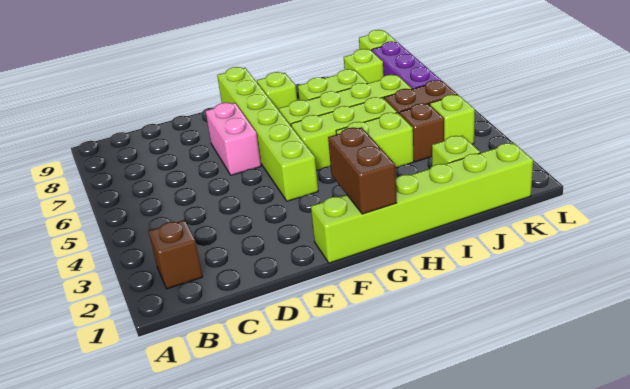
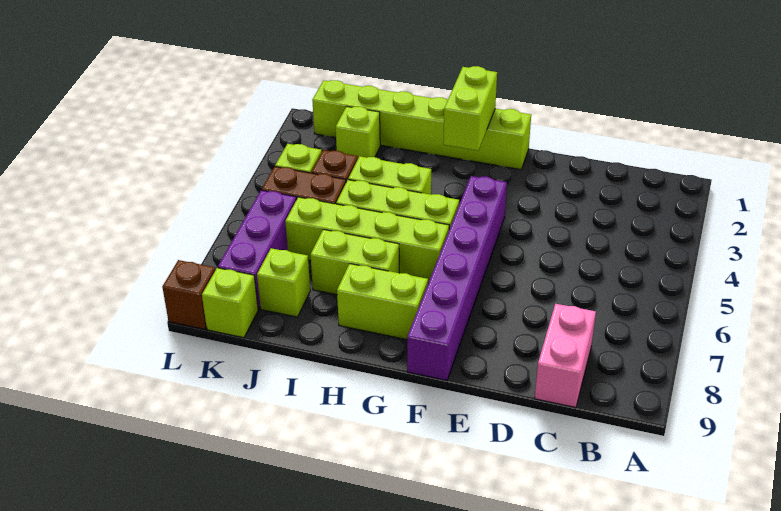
brown brick B2 level 1 -> brown brick L9 level 1
pink brick E6:E7 level 1 -> pink brick C8:C9 level 1
lime brick F4:F9 level 1 -> purple brick F4:F9 level 1
brown brick G1:G2 level 2 -> lime brick G1:G2 level 2
lime brick G8 level 1 -> lime brick G8:H8 level 1

